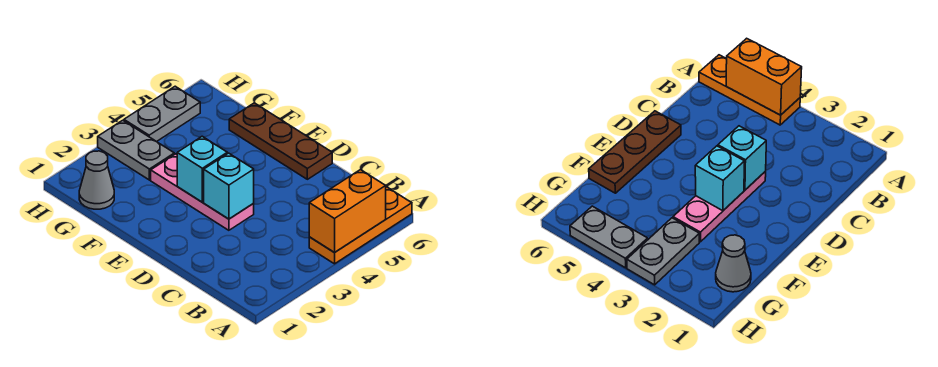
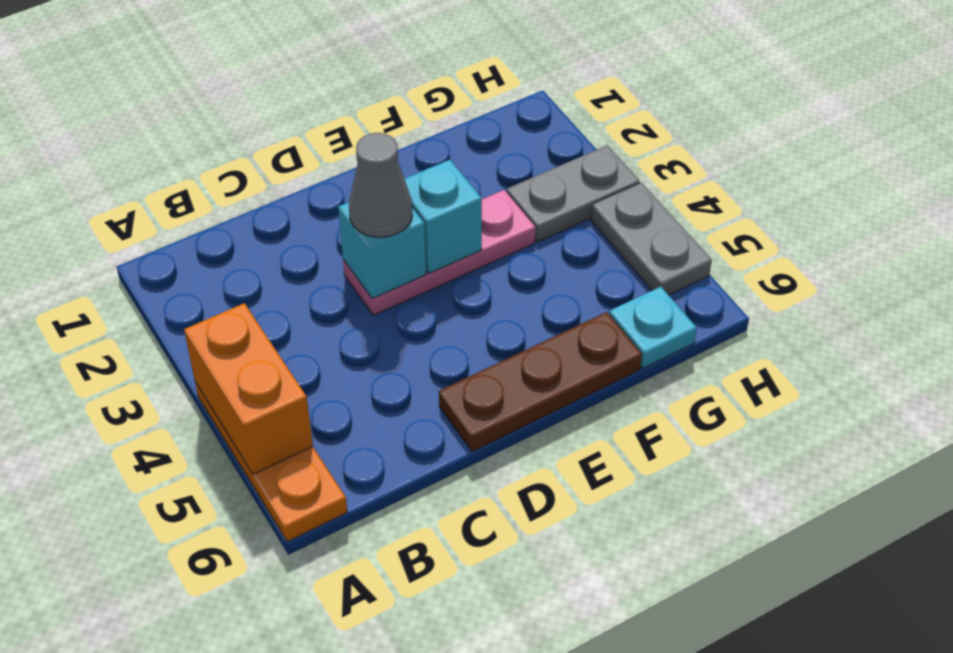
grey cone G1 level 1 -> grey cone D3 level 3
none -> cyan plate G6 level 1

